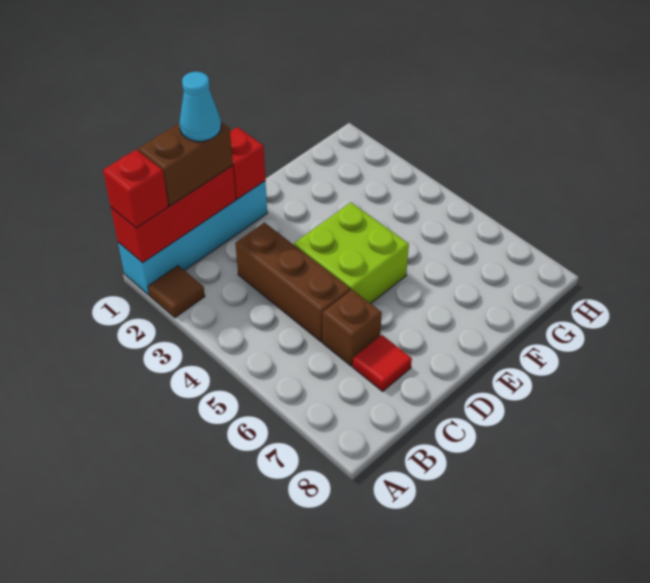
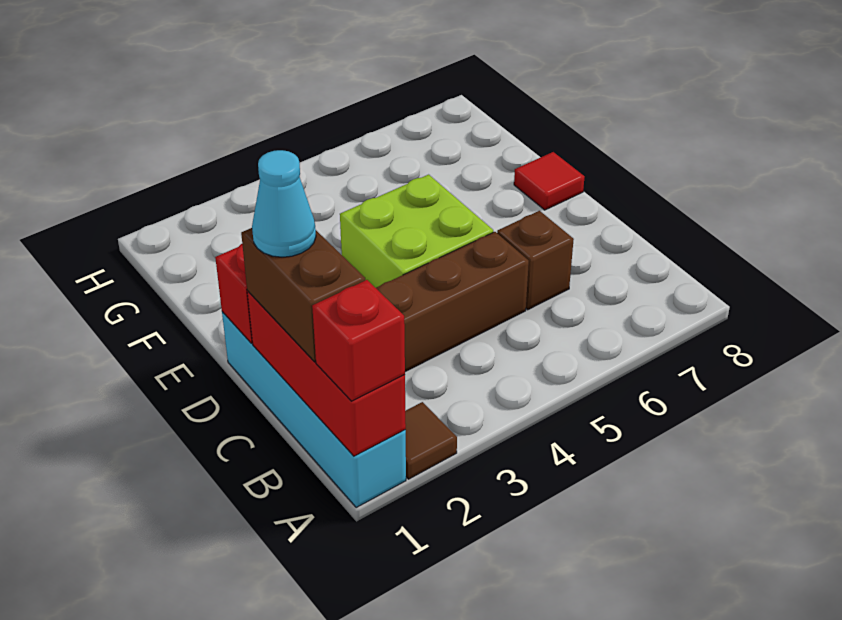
red tile C7 level 1 -> red tile E8 level 1

